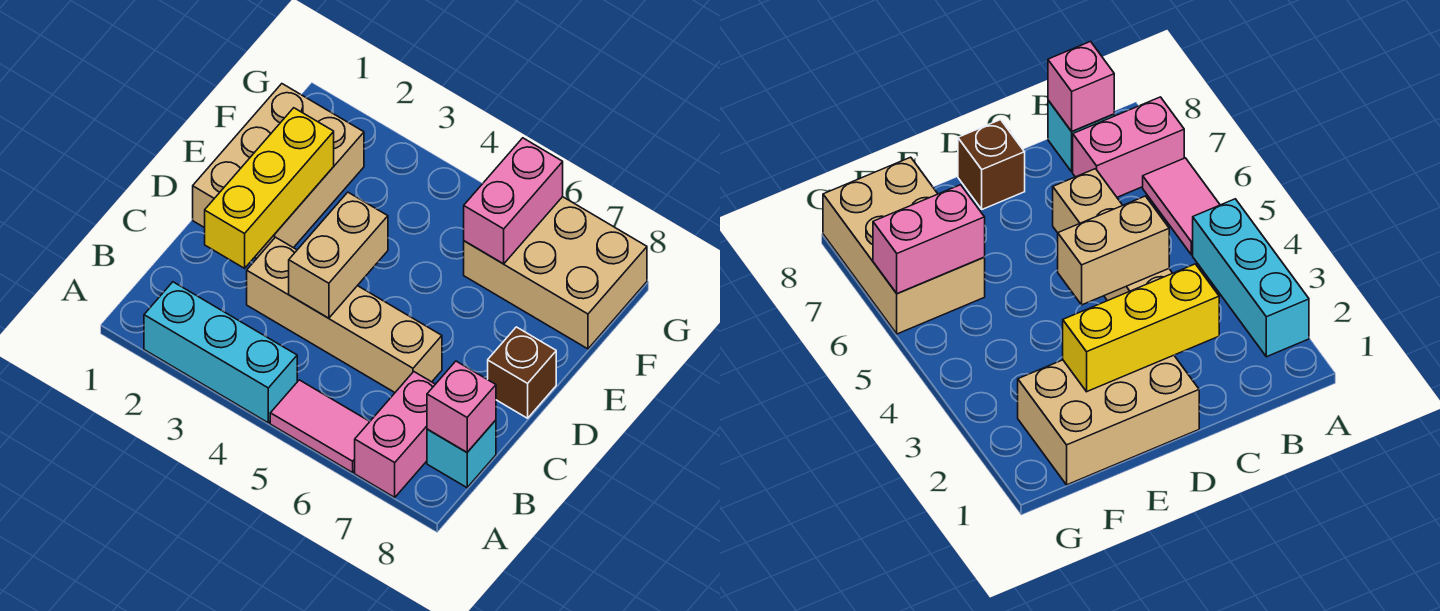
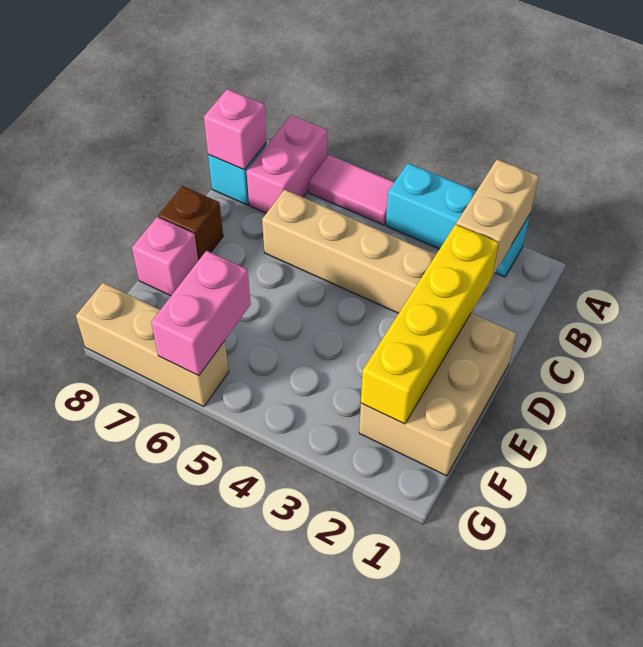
yellow brick C2:E2 level 2 -> yellow brick C2:F2 level 2
tan brick C4:D4 level 2 -> tan brick A2:B2 level 2
none -> pink brick E8 level 1
tan brick F6:G8 level 1 -> tan brick G6:G8 level 1

